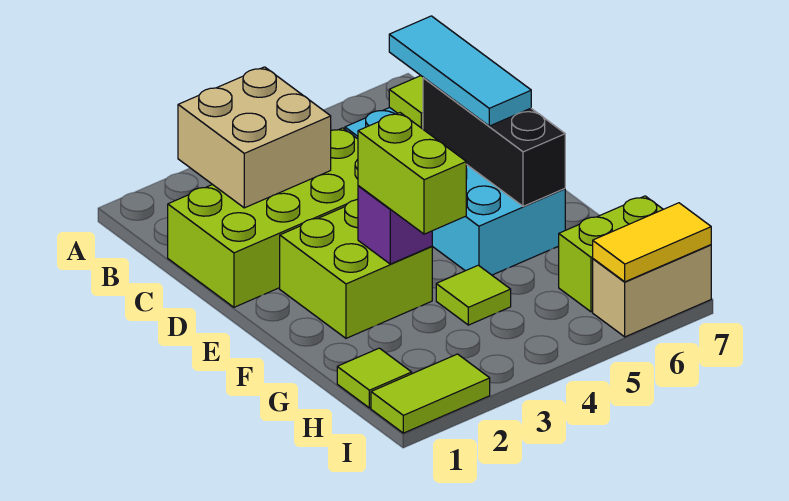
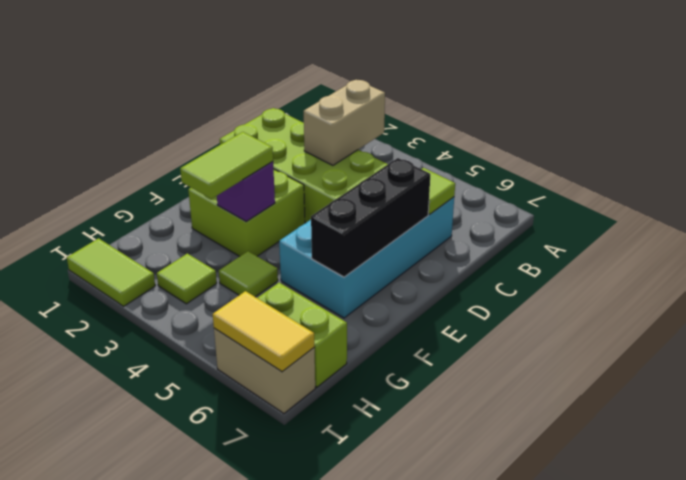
tan brick B2:C3 level 2 -> tan brick B3:C3 level 2
cyan tile C6:E6 level 3 -> none
lime brick F3:G3 level 3 -> lime tile F3:G3 level 3
lime tile H1 level 1 -> lime tile H3 level 1

